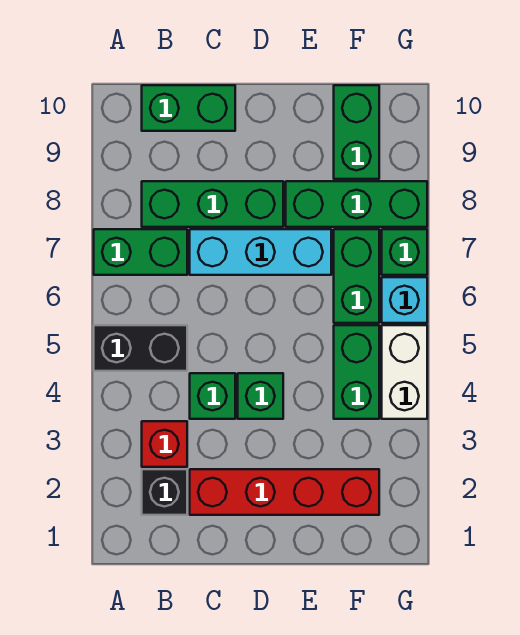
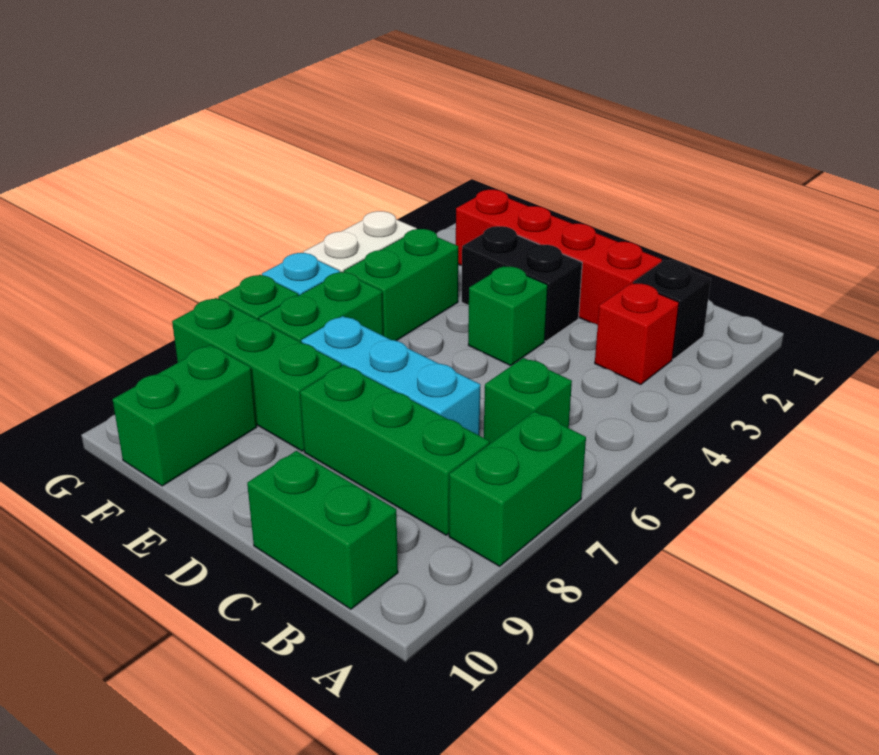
black brick A5:B5 level 1 -> black brick D3:E3 level 1
green brick A7:B7 level 1 -> green brick A7:A8 level 1
green brick C4 level 1 -> green brick B6 level 1

